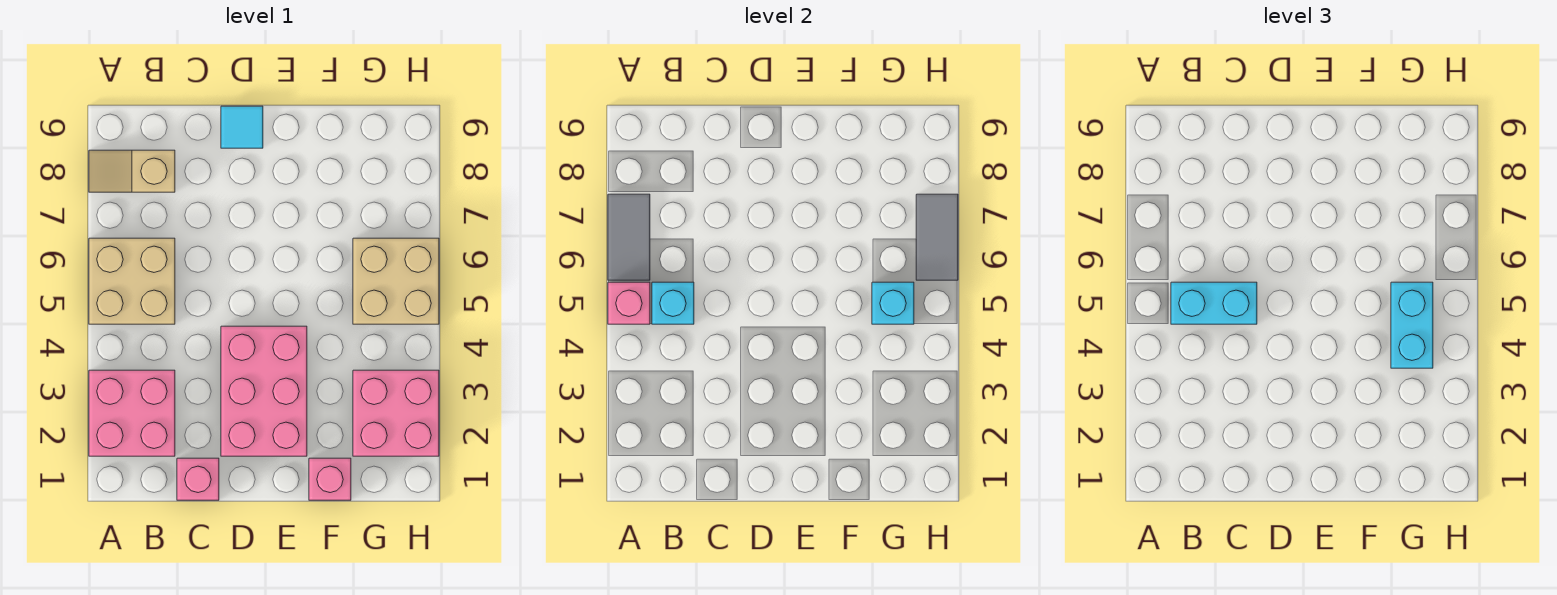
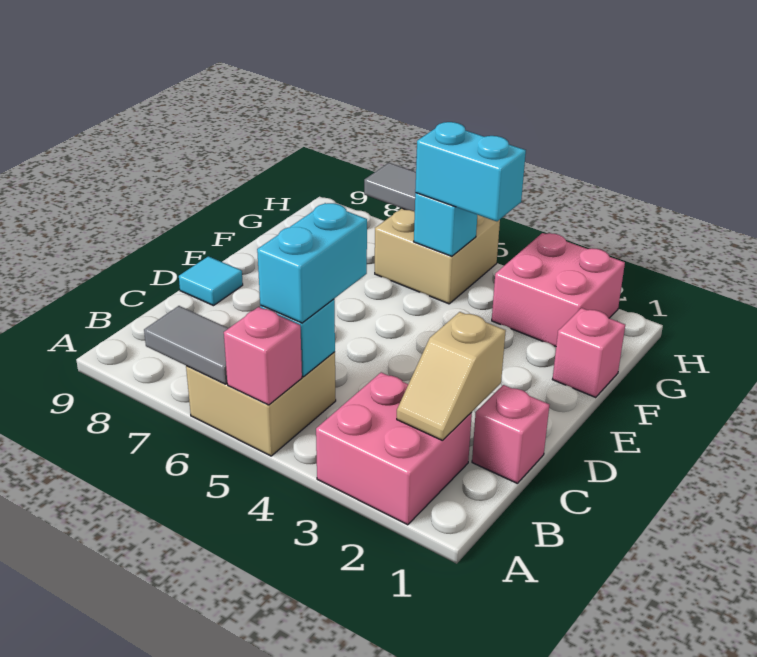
tan slope A8:B8 level 1 top B -> tan slope B2:C2 level 2 top C
pink brick D2:E4 level 1 -> none

